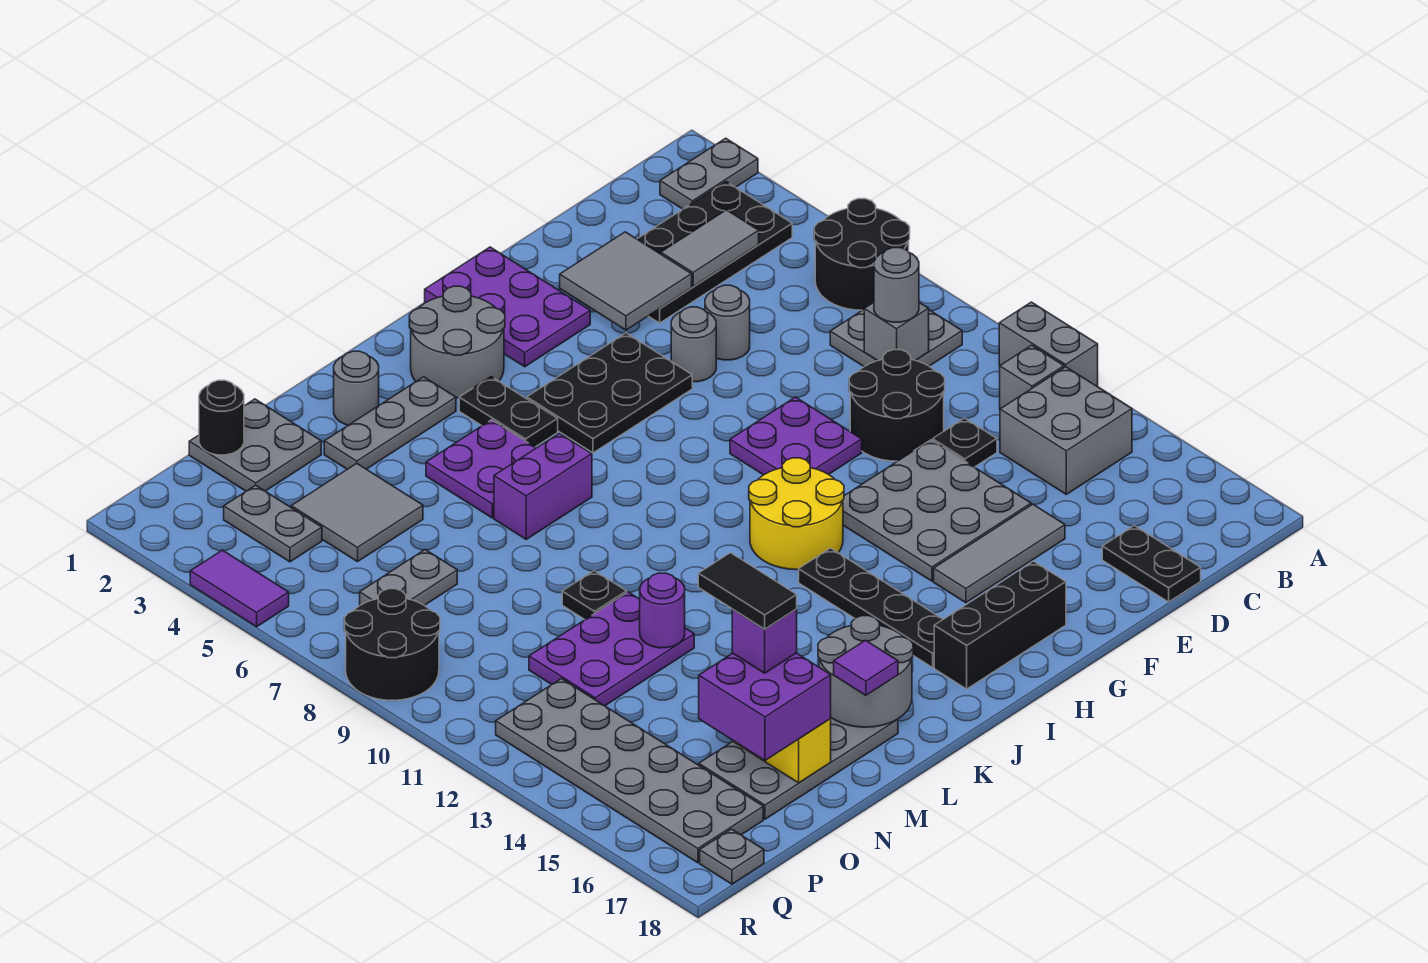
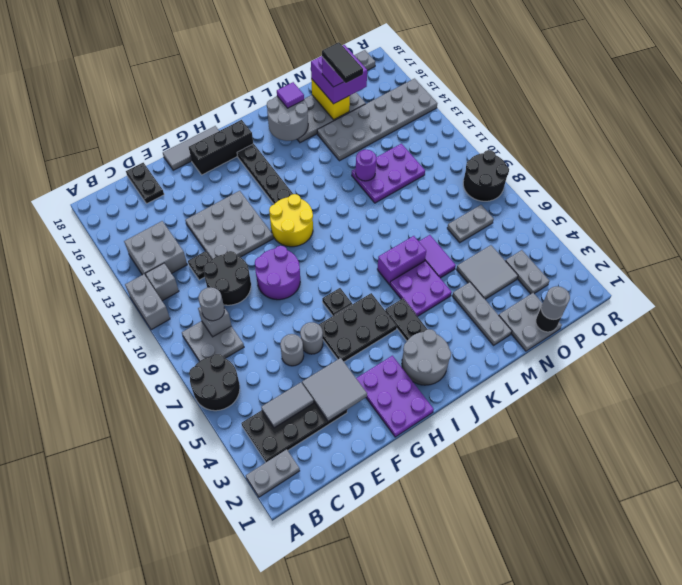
grey tile E15:G15 level 1 -> grey tile F18:H18 level 1
purple plate F9:G10 level 1 -> purple round brick F9:G10 level 1
grey plate K3:M3 level 1 -> grey plate M2:M4 level 1
grey round brick L2 level 1 -> grey round brick O1 level 3
black plate M10 level 1 -> black plate H7 level 1
grey plate P12:Q17 level 1 -> grey plate M14:R15 level 1
purple tile R4:R5 level 1 -> purple tile M6:M7 level 1

